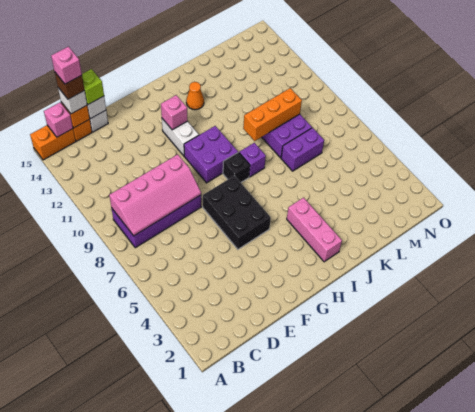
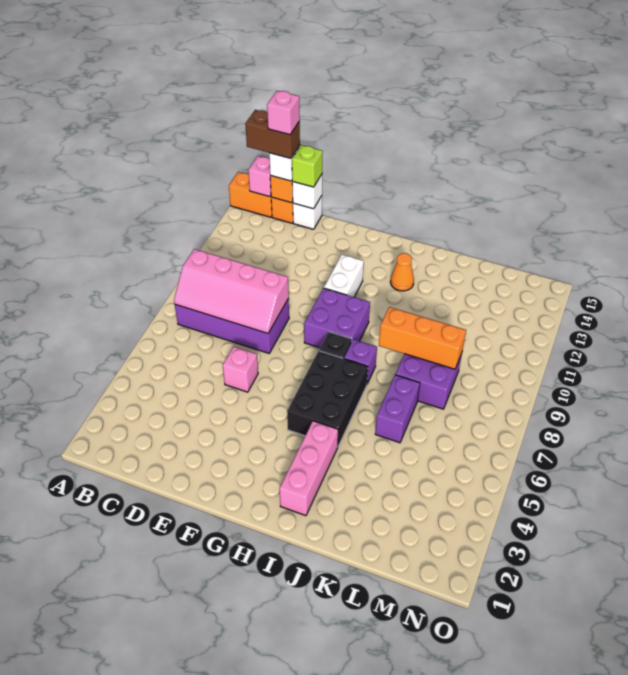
brown brick C15 level 4 -> brown brick B15:C15 level 4
black brick F5:G7 level 1 -> black brick H5:I7 level 1
pink brick G12 level 2 -> pink brick E6 level 1
purple brick K7:L7 level 1 -> purple brick K6:K7 level 1

